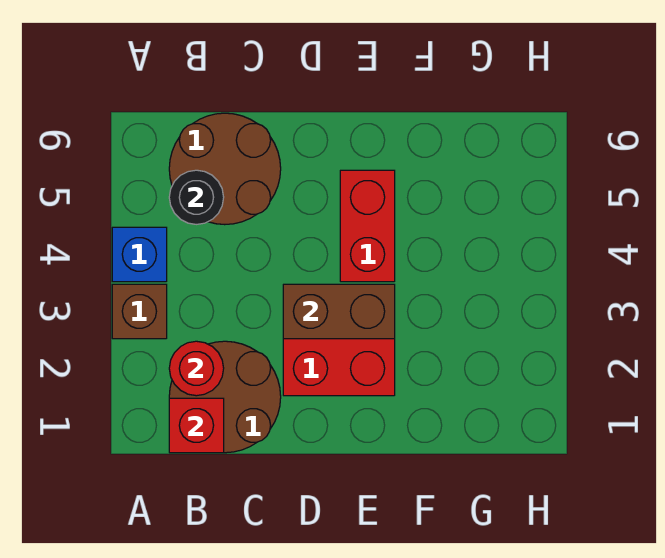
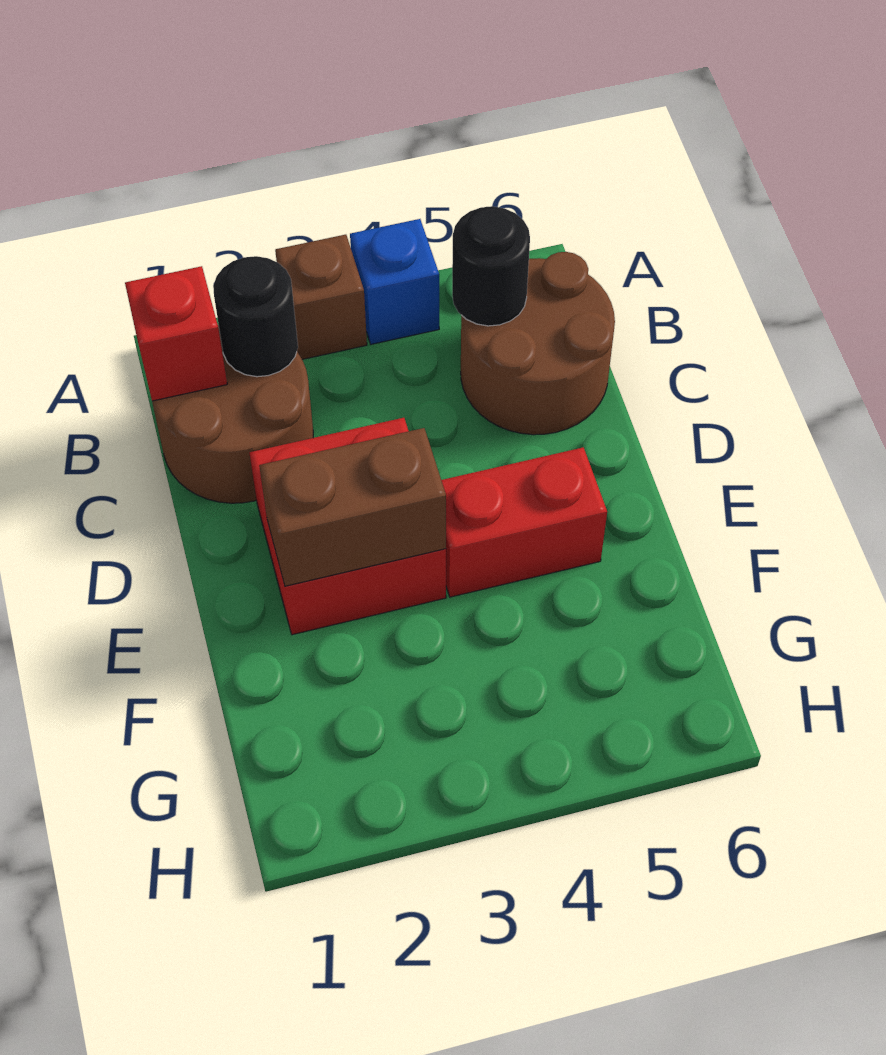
red round brick B2 level 2 -> black round brick B2 level 2
brown brick D3:E3 level 2 -> brown brick E2:E3 level 2

